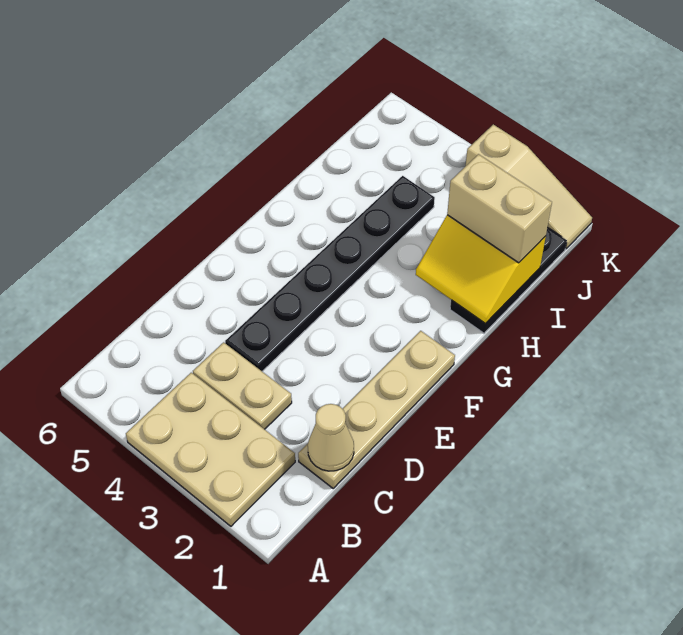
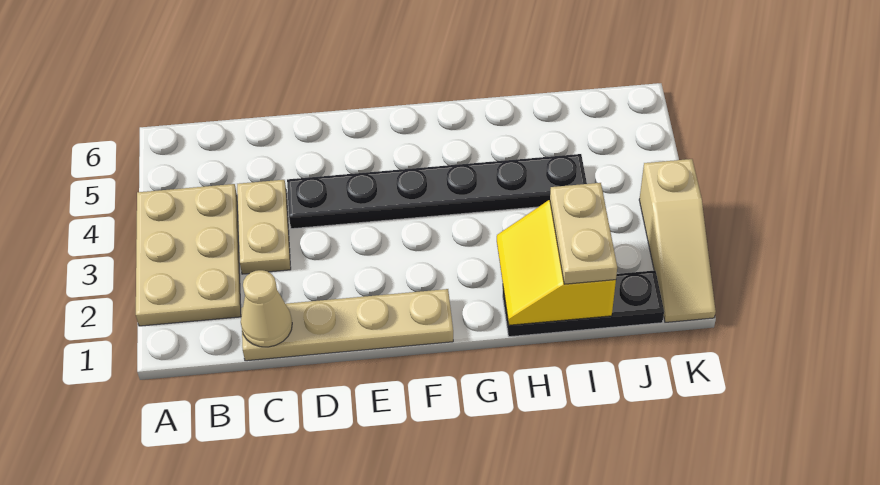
tan brick I1:I2 level 3 -> tan plate I1:I2 level 3

